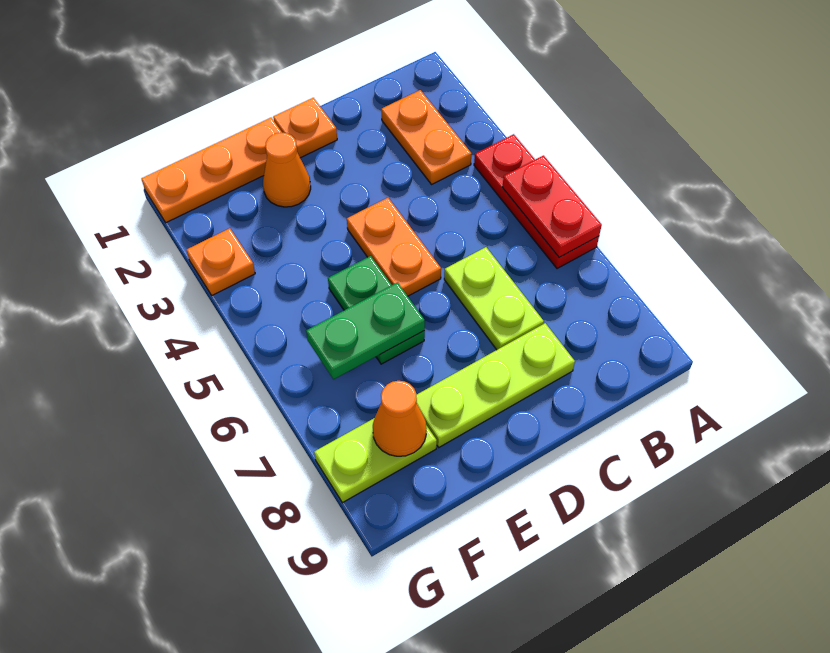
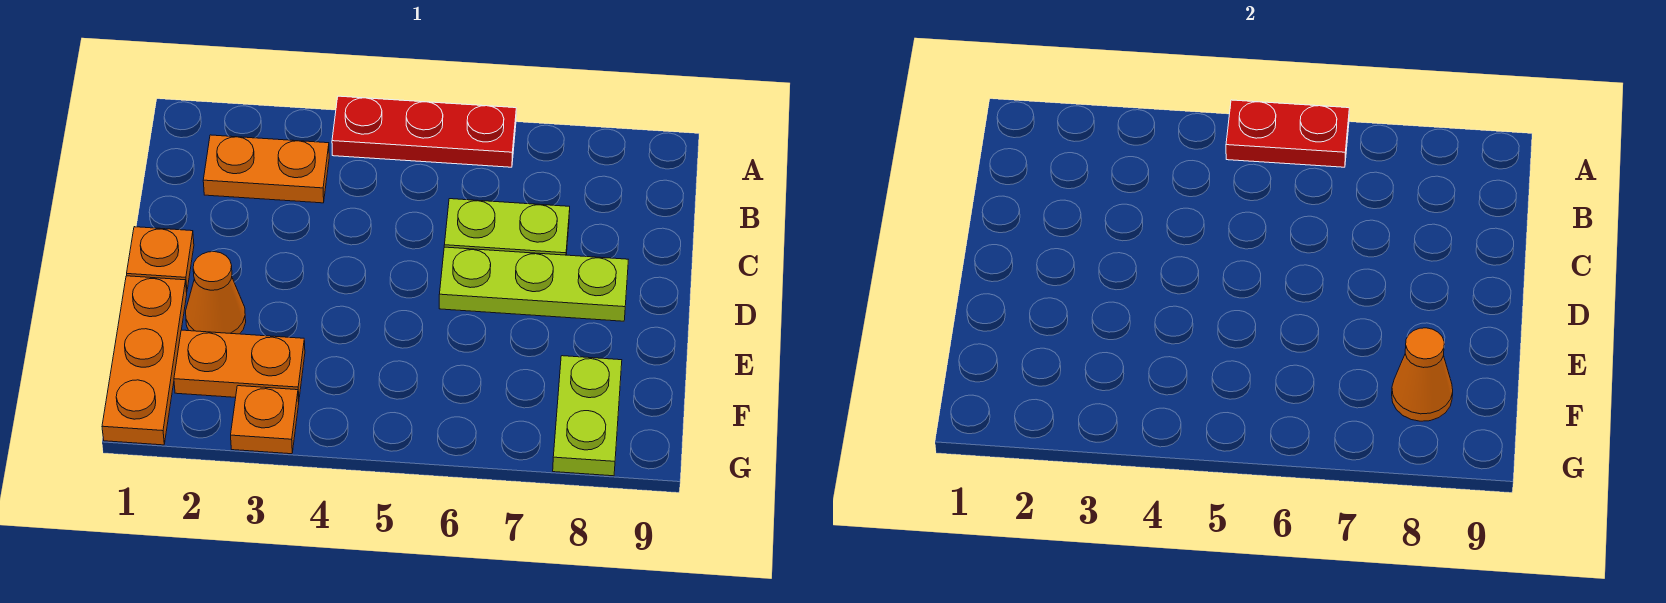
lime plate C8:E8 level 1 -> lime plate D6:D8 level 1
orange plate D4:D5 level 1 -> orange plate F2:F3 level 1
green plate E5:E6 level 1 -> none
green plate E6:F6 level 2 -> none

